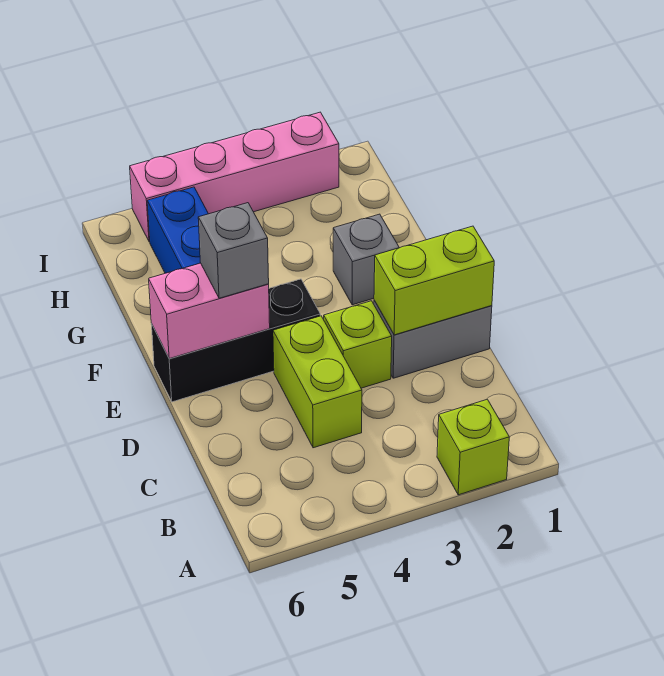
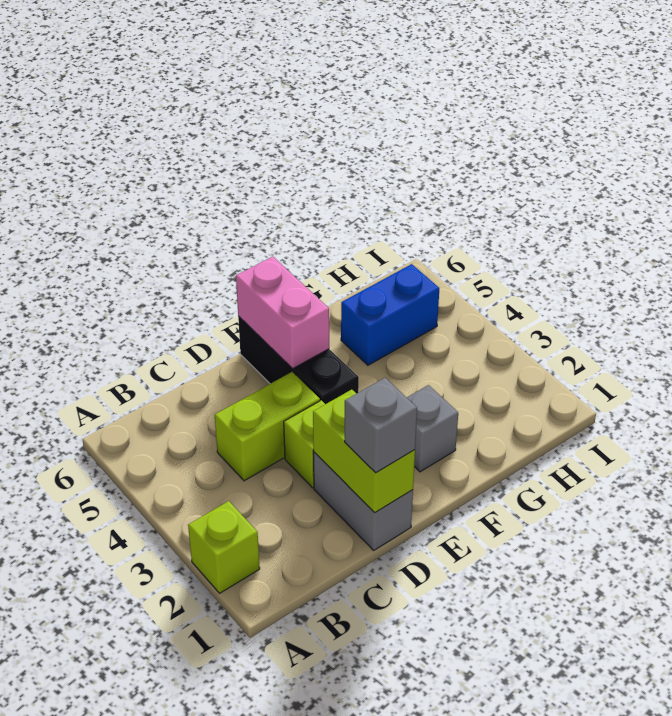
grey brick E5 level 3 -> grey brick D1 level 3
pink brick I2:I5 level 1 -> none

